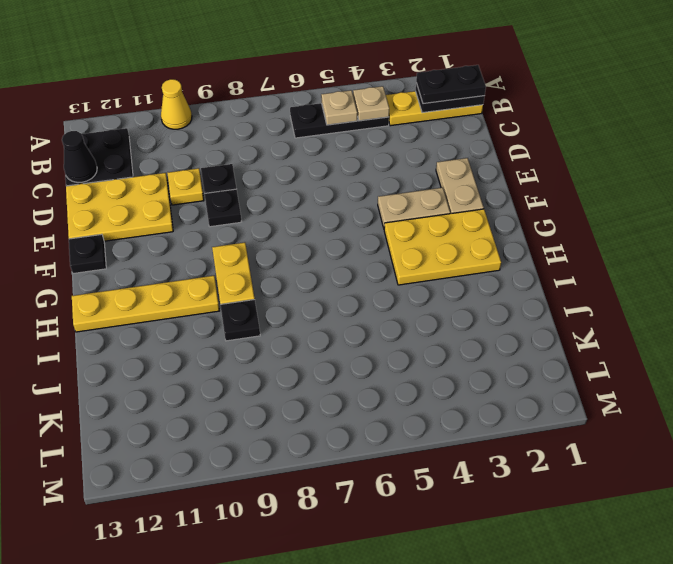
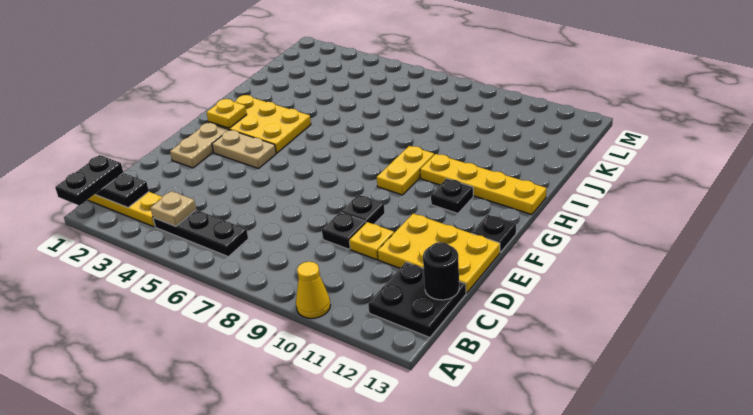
black plate B1:B2 level 3 -> black plate A1:B1 level 3
tan plate B5 level 2 -> none
black cone C13 level 2 -> black round brick C13 level 2
none -> yellow plate G2 level 2
black plate I9 level 1 -> black plate G11 level 1

